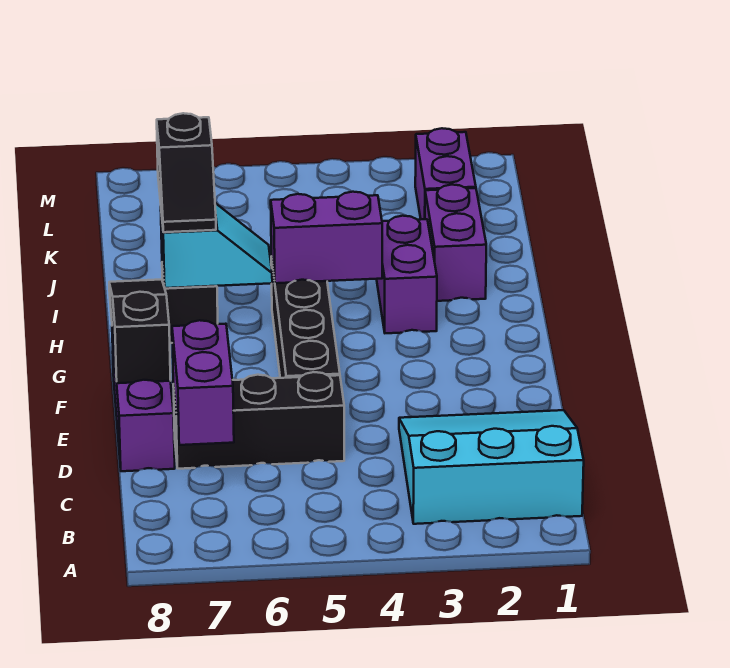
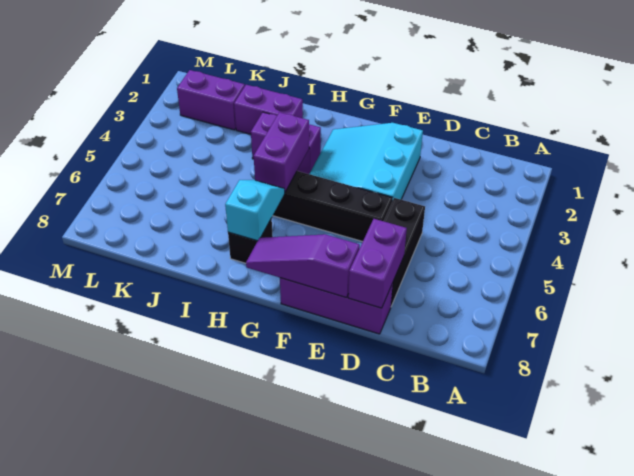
cyan slope B1:D3 level 1 top B -> cyan slope E2:G4 level 1 top E
purple brick C7:D7 level 2 -> purple brick D7:D8 level 2
black slope E8:G8 level 2 top E -> purple slope E8:G8 level 2 top E
black slope H7:I7 level 3 top I -> none

